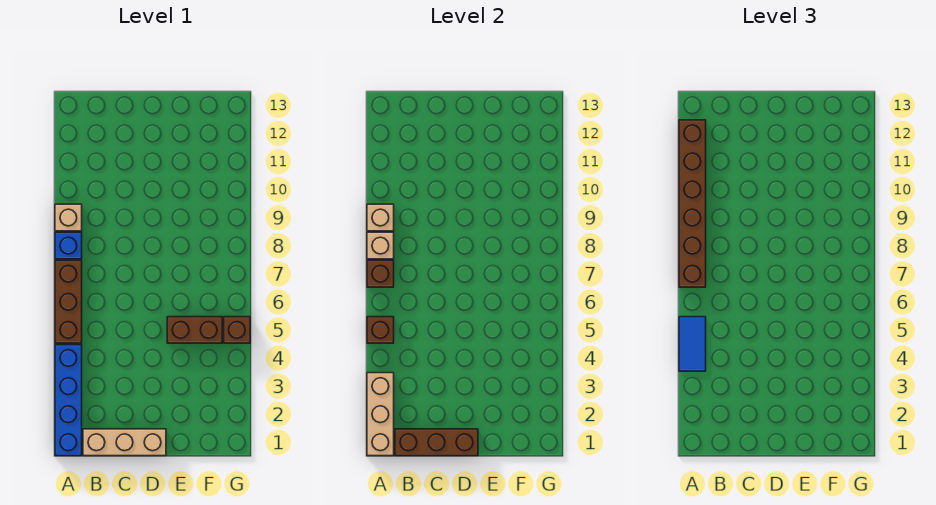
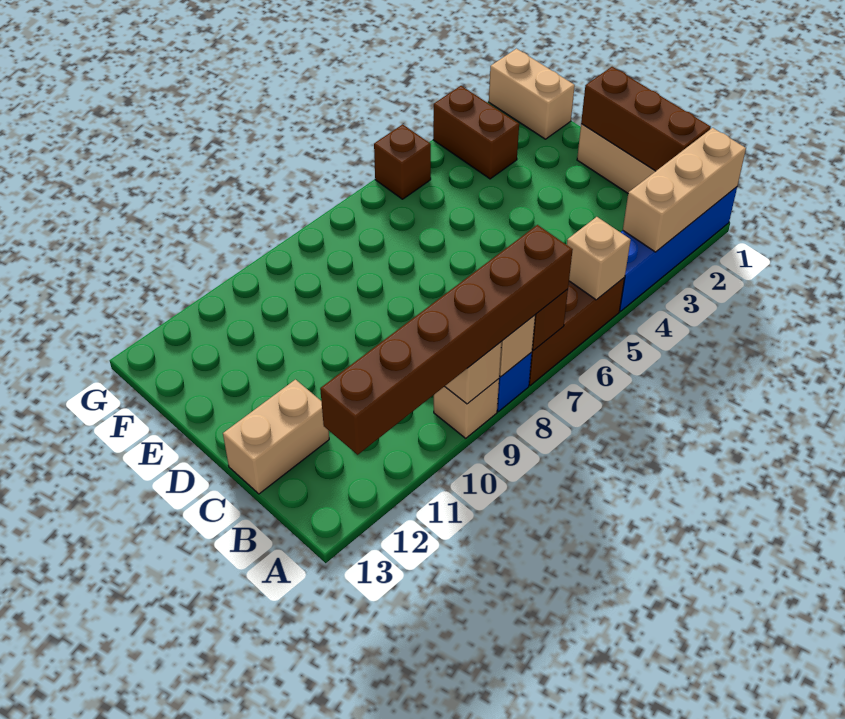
blue tile A4:A5 level 3 -> none
brown brick A5 level 2 -> tan brick A5 level 2
none -> tan brick C12:C13 level 1
brown brick E5:F5 level 1 -> brown brick F3:G3 level 1
none -> tan brick F1:G1 level 1

